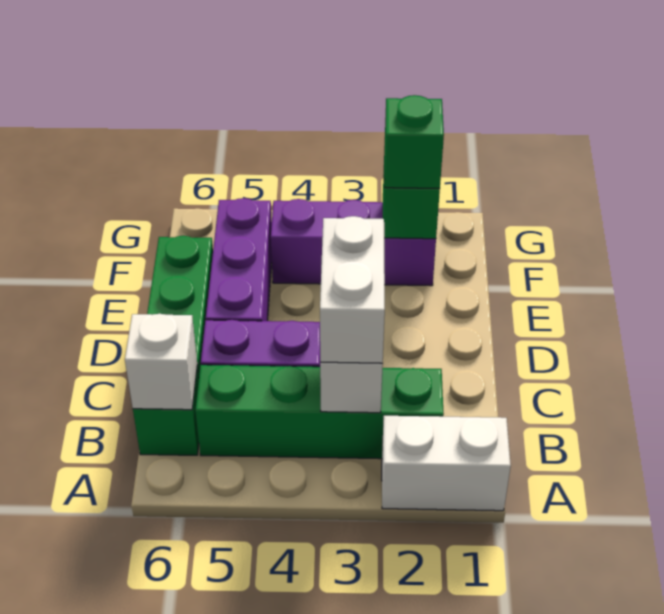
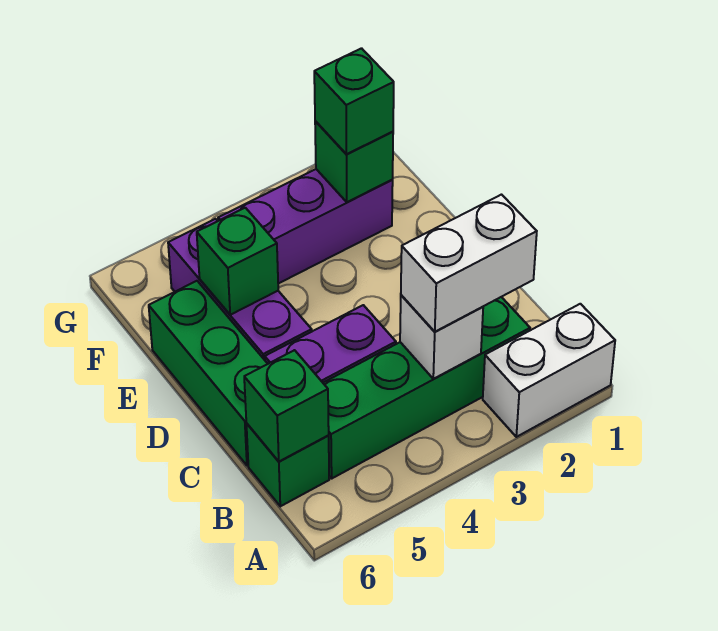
white brick B3:C3 level 3 -> white brick B2:B3 level 3
white brick B6 level 2 -> green brick B6 level 2
none -> green brick E5 level 2

